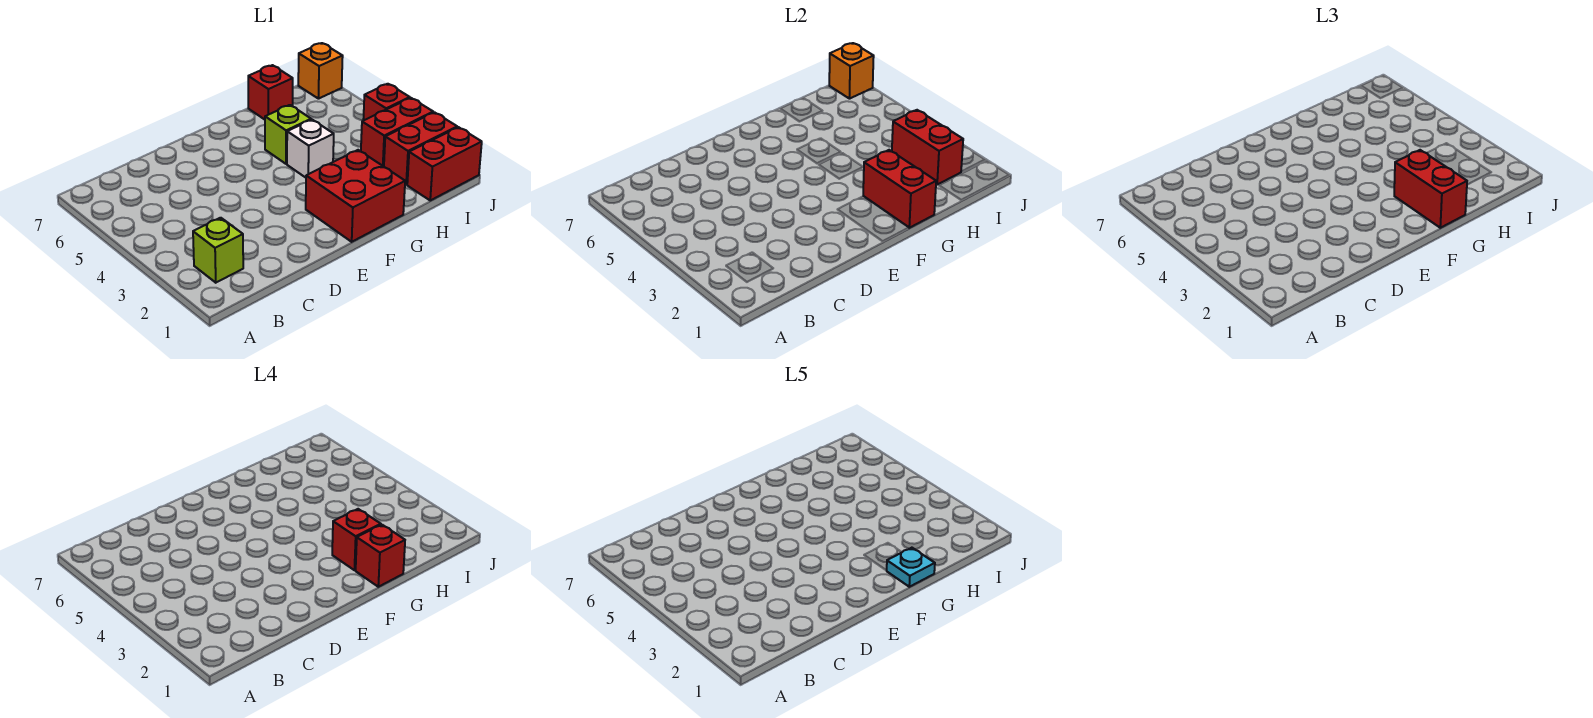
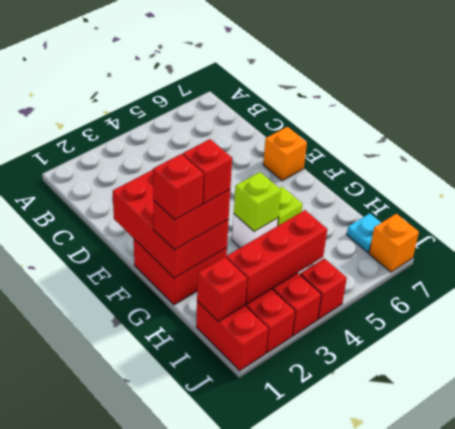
lime brick B2 level 1 -> lime brick G4 level 2
red brick G1:G2 level 2 -> red brick E1:G2 level 2
cyan plate G1 level 5 -> cyan plate I7 level 1
red brick H7 level 1 -> red brick I1 level 2
red brick I2:I3 level 2 -> red brick I2:I4 level 2
orange brick J7 level 2 -> orange brick E7 level 1

